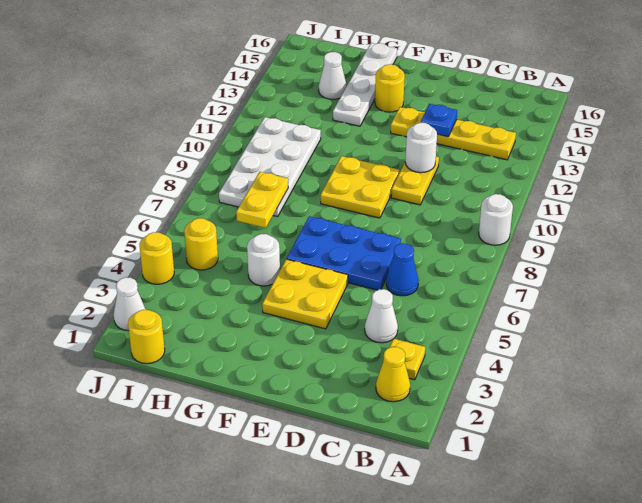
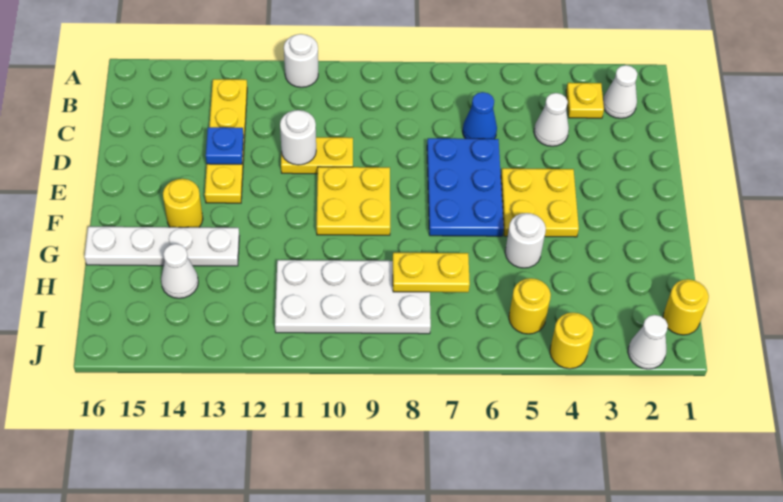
white round brick A9 level 1 -> white round brick A11 level 1
yellow cone B2 level 1 -> white cone B2 level 1

